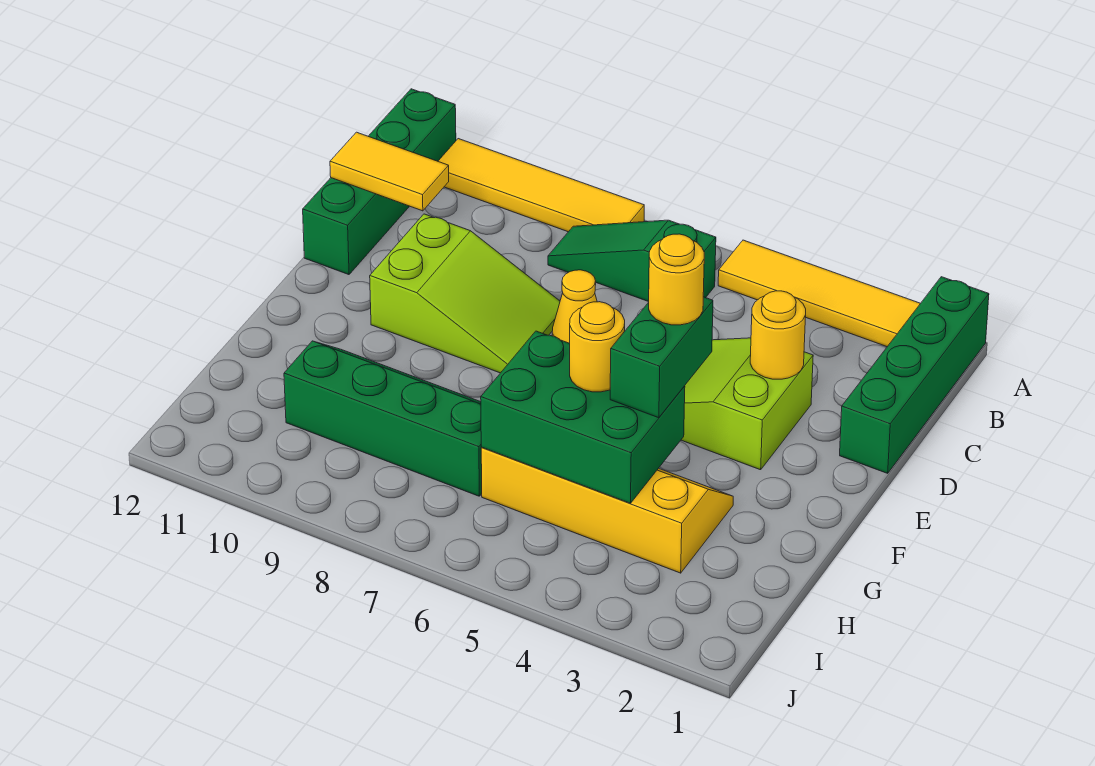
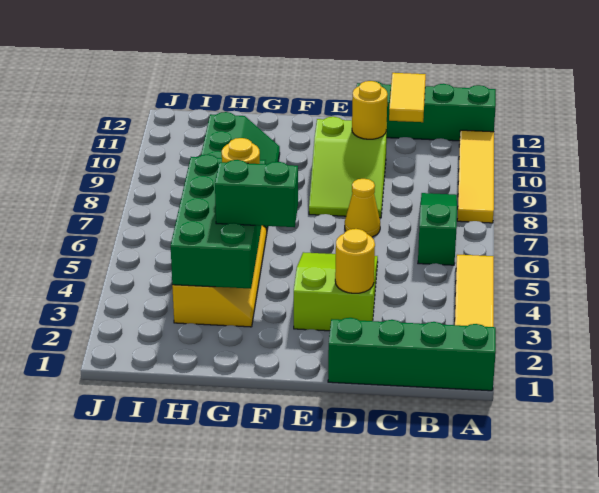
yellow round brick F4 level 4 -> yellow round brick D10 level 2
green brick G4:H6 level 2 -> green brick G3:H6 level 2

